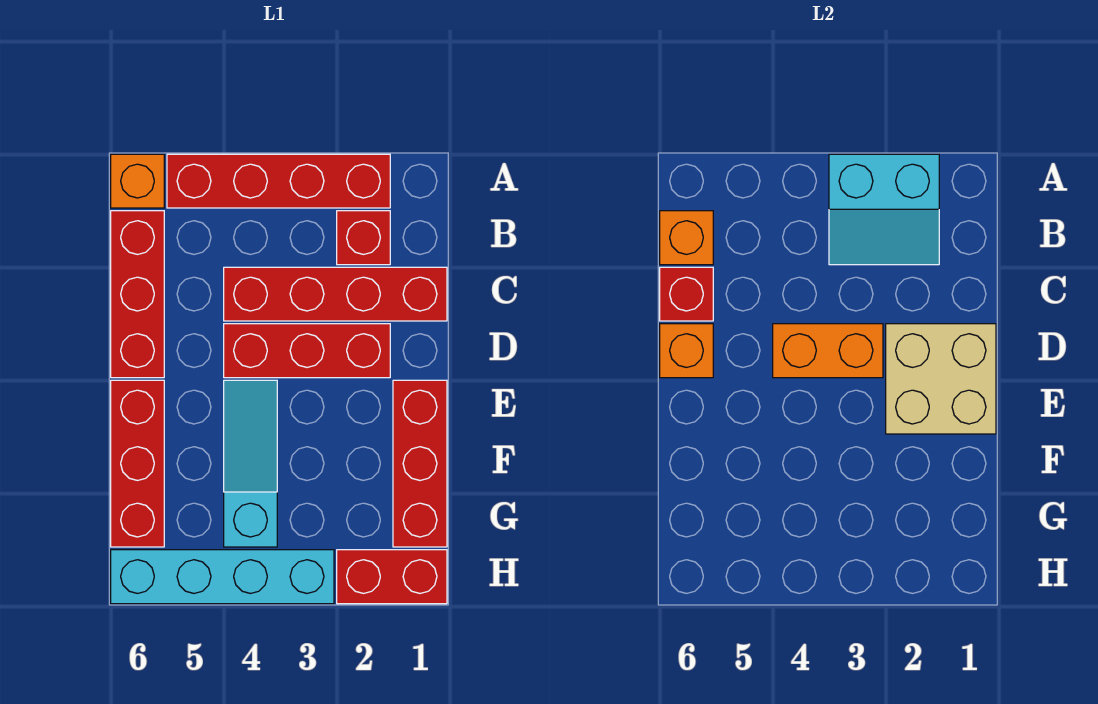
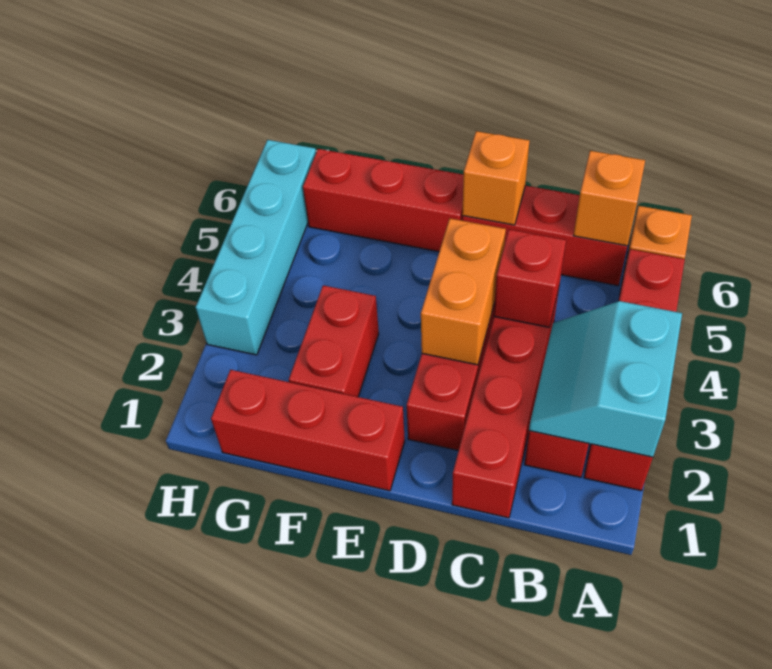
red brick C6 level 2 -> red brick C4 level 2
tan brick D1:E2 level 2 -> none
cyan slope E4:G4 level 1 top G -> none
red brick H1:H2 level 1 -> red brick F2:F3 level 1

